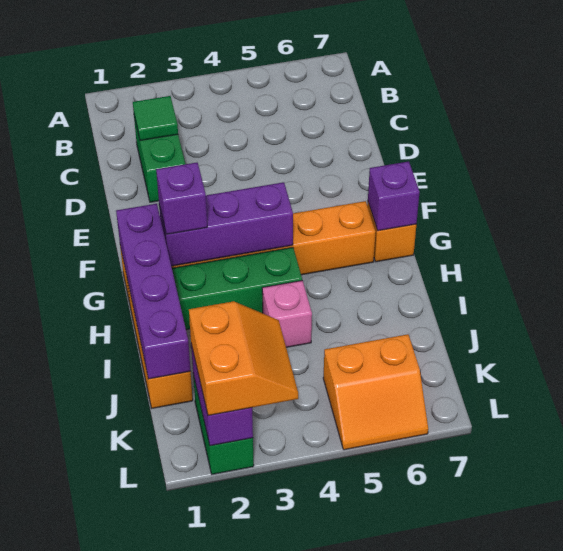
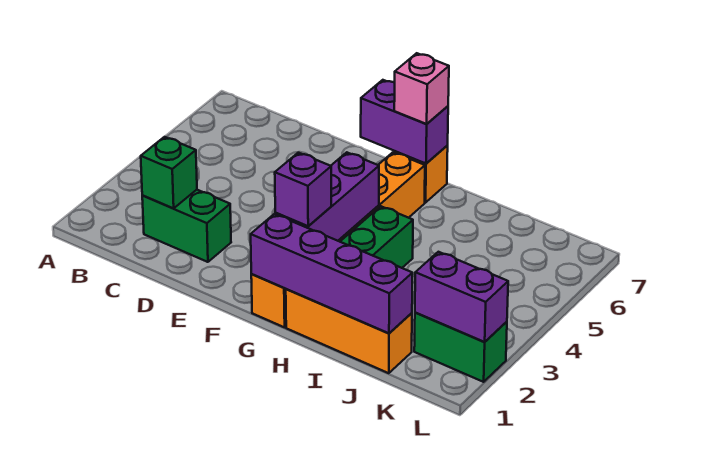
green tile C2 level 2 -> green brick C2 level 2
purple brick G7 level 2 -> purple brick F7:G7 level 2
pink brick I4 level 1 -> pink brick G7 level 3
orange slope K2:L3 level 3 top 2 -> none
orange slope K5:L6 level 1 top K -> none

